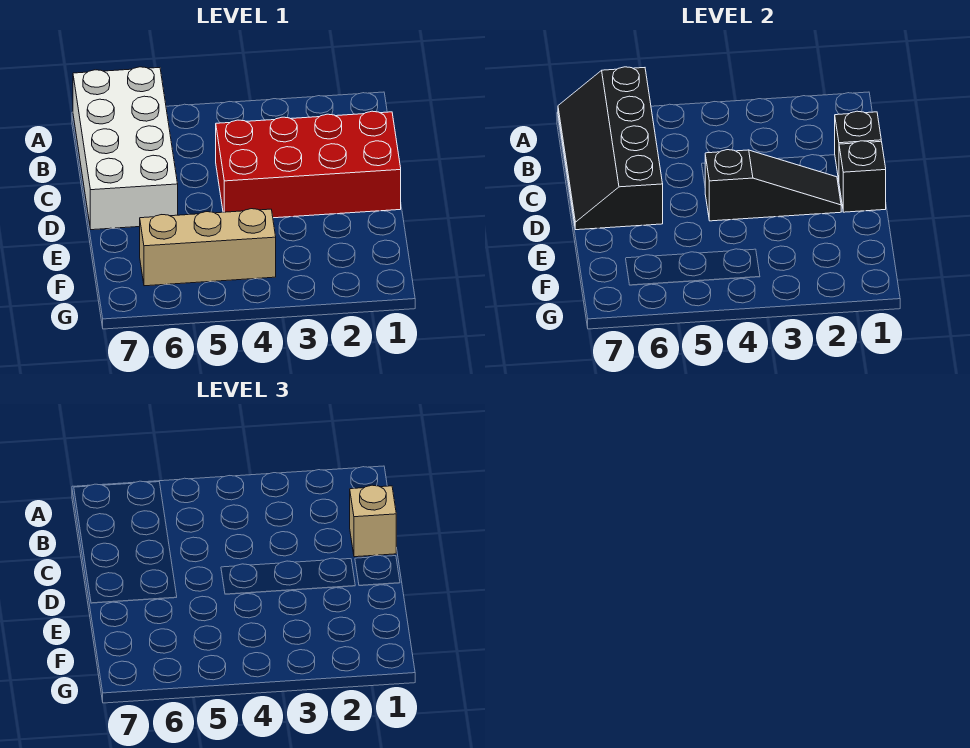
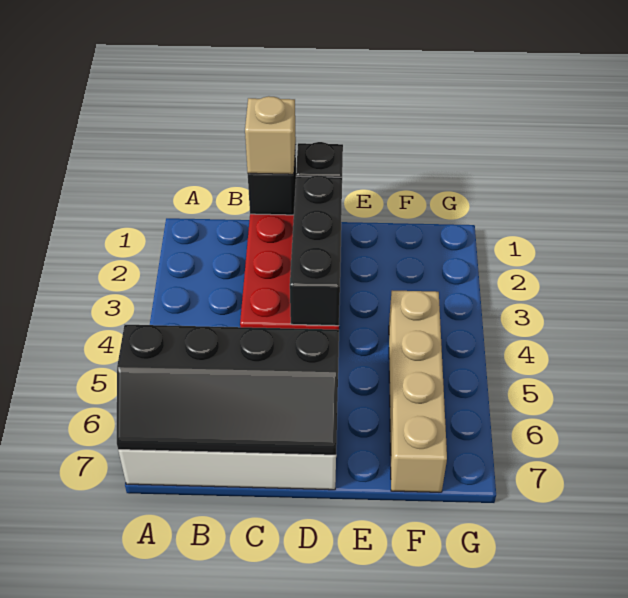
black slope D2:D4 level 2 top 4 -> black brick D2:D4 level 2
tan brick F4:F6 level 1 -> tan brick F4:F7 level 1

